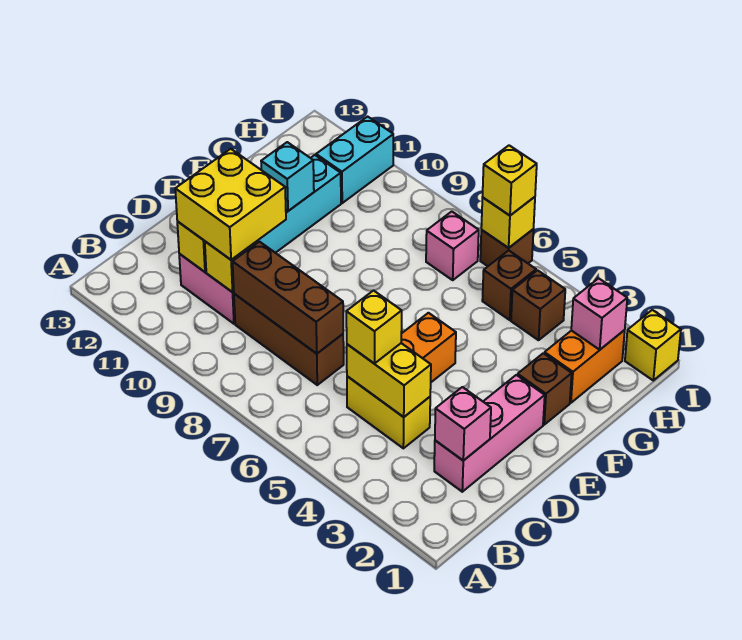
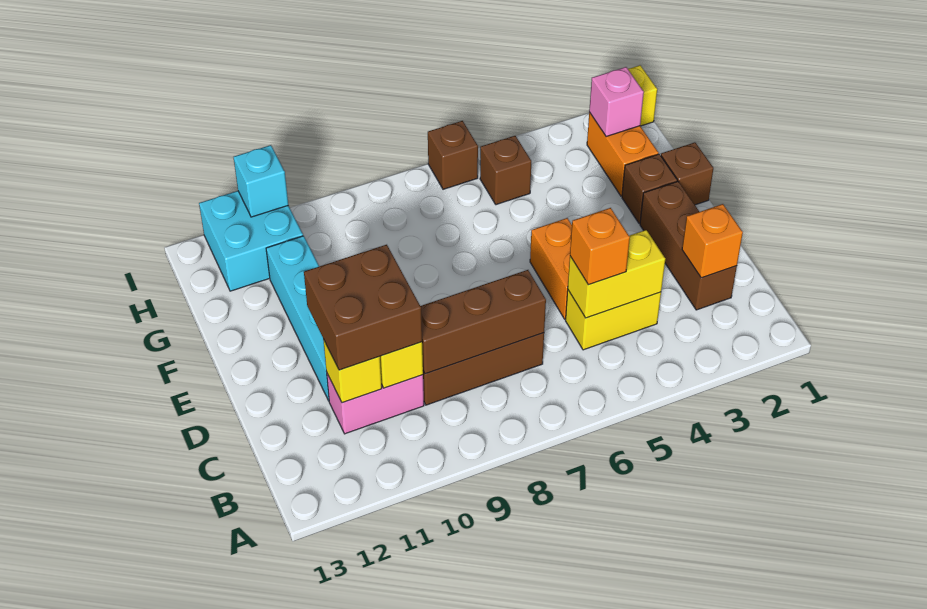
pink brick C2:E2 level 1 -> brown brick C2:E2 level 1
pink brick C2 level 2 -> orange brick C2 level 2
yellow brick C5 level 3 -> orange brick C5 level 3
yellow brick C10:D11 level 3 -> brown brick C10:D11 level 3
cyan brick F11 level 2 -> cyan brick I11 level 2
brown brick H4 level 1 -> brown brick F1 level 1
pink brick H7 level 1 -> none
cyan brick H11:I11 level 1 -> cyan brick H11:I12 level 1
yellow brick I6 level 2 -> none
yellow brick I6 level 3 -> none

